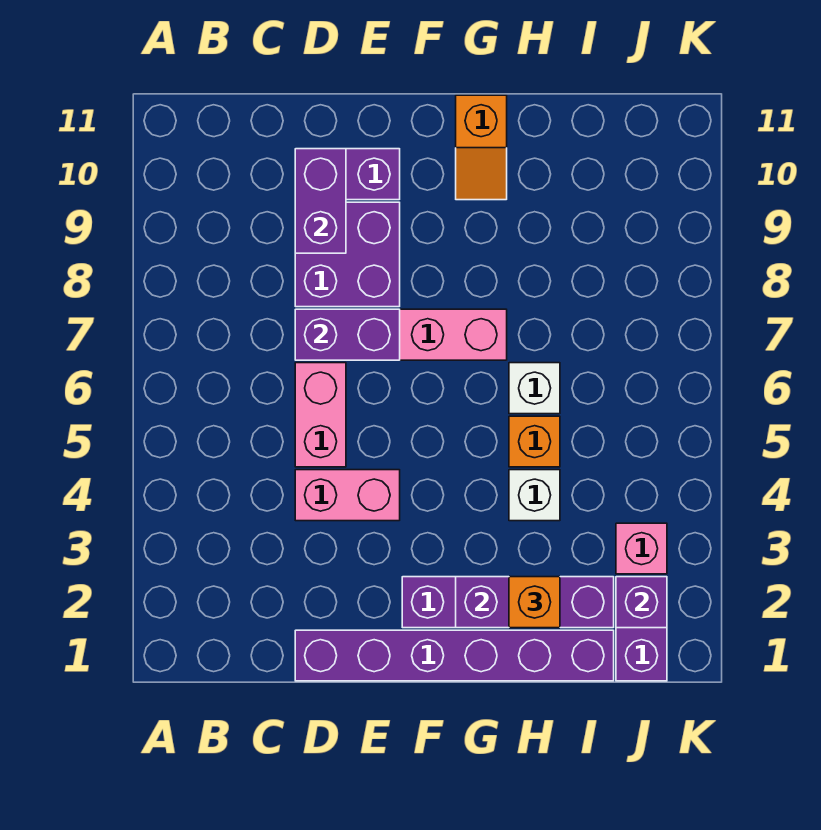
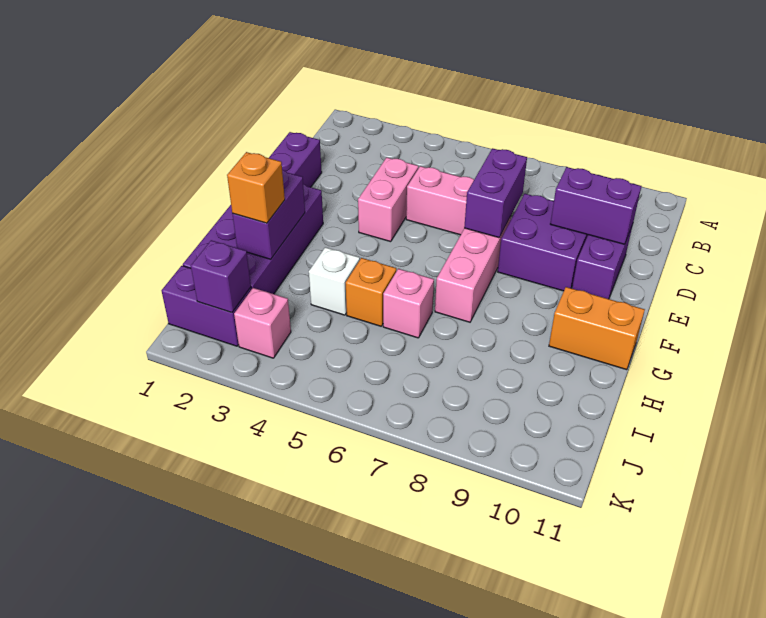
orange slope G10:G11 level 1 top 11 -> orange brick G10:G11 level 1
white brick H6 level 1 -> pink brick H6 level 1

